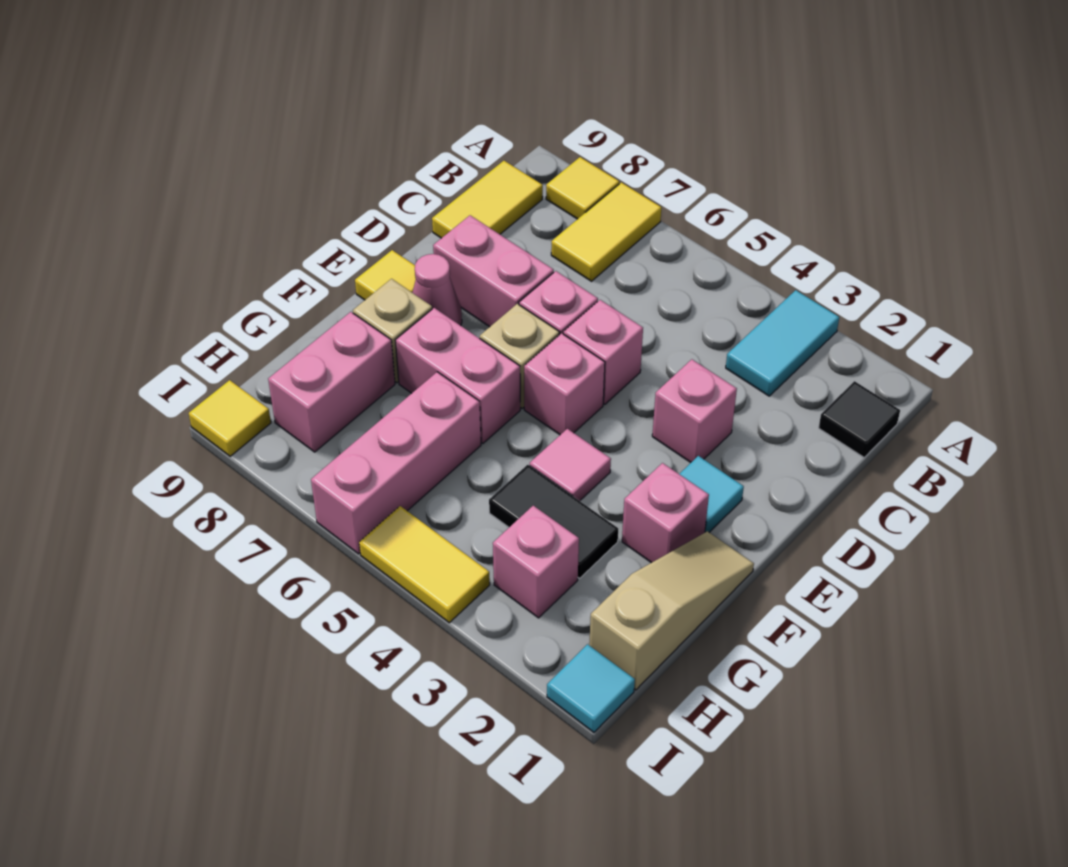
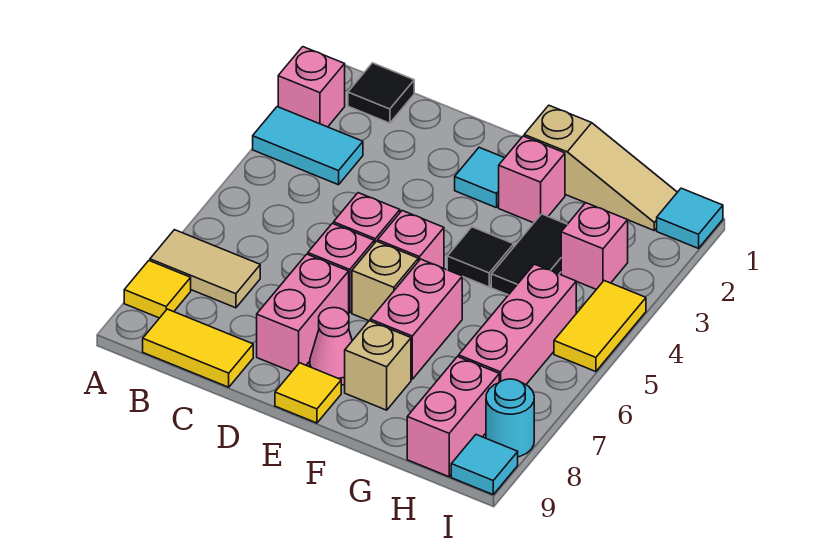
yellow tile A7:B7 level 1 -> tan tile A7:B7 level 1
pink brick D3 level 1 -> pink brick A2 level 1
tan slope F1:H1 level 1 top H -> tan slope F1:H1 level 1 top F
pink tile F4 level 1 -> black tile F4 level 1
pink brick G6:I6 level 1 -> pink brick H5:H7 level 1
pink brick G8:H8 level 1 -> pink brick H8:H9 level 1
none -> cyan round brick I8 level 1
yellow tile I9 level 1 -> cyan tile I9 level 1

